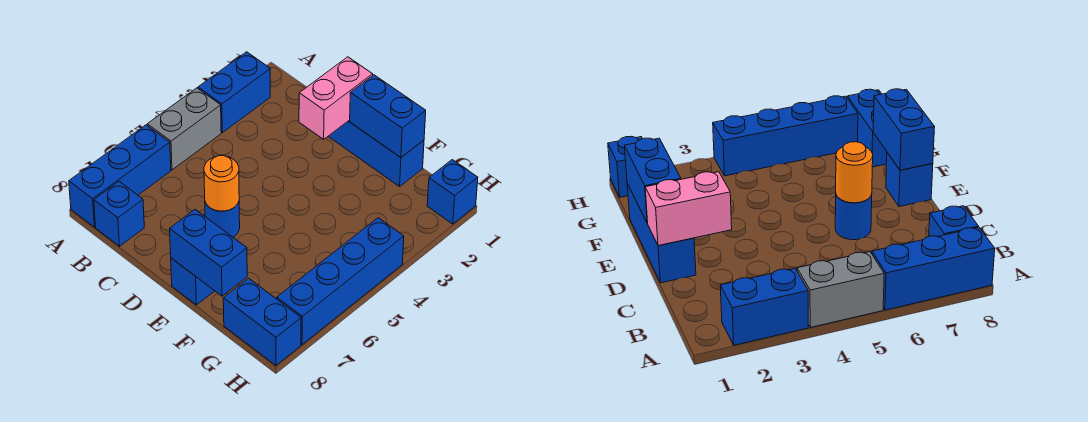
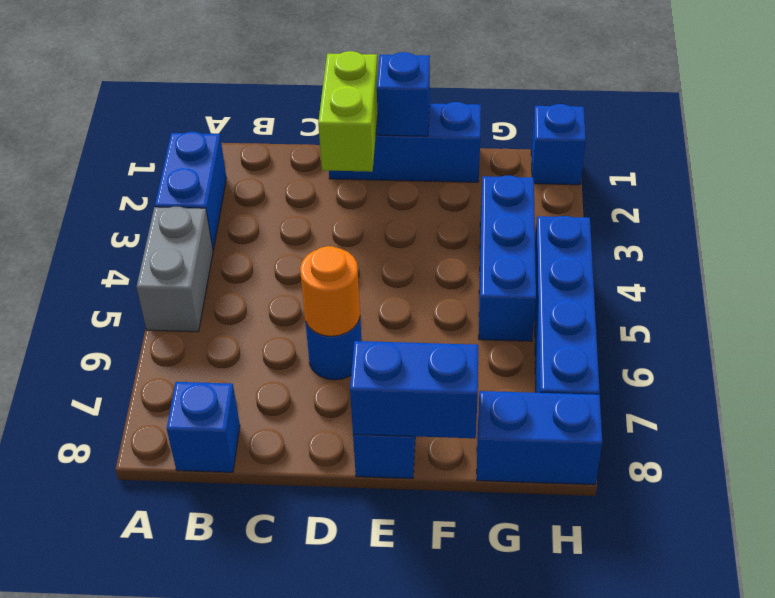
blue brick A6:A8 level 1 -> blue brick G3:G5 level 1
pink brick D1:D2 level 2 -> lime brick D1:D2 level 2
blue brick E1:F1 level 2 -> blue brick E1 level 2

